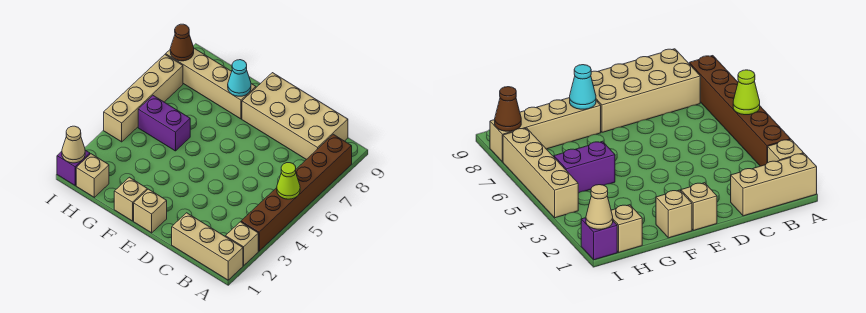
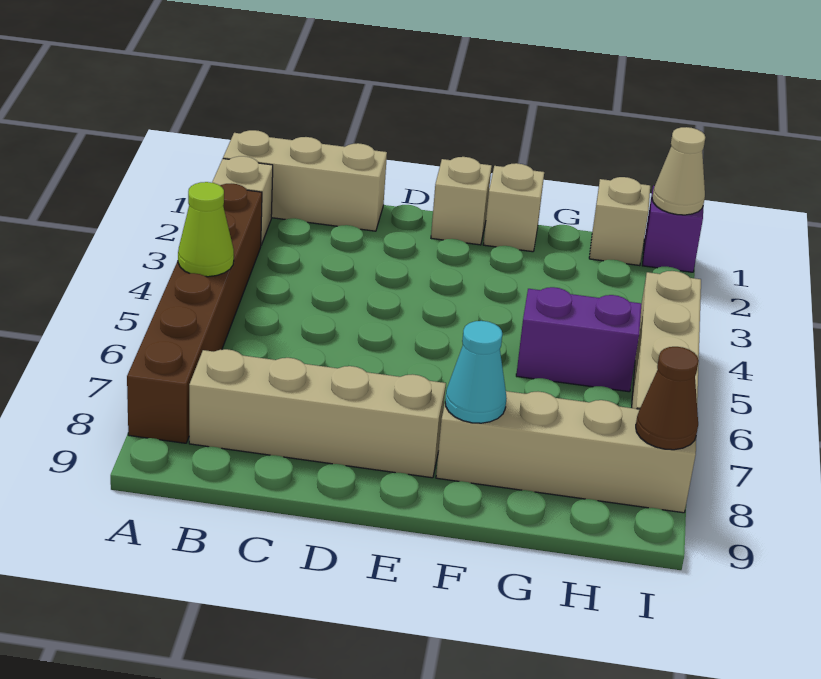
tan brick B8:E9 level 1 -> tan brick B8:E8 level 1

